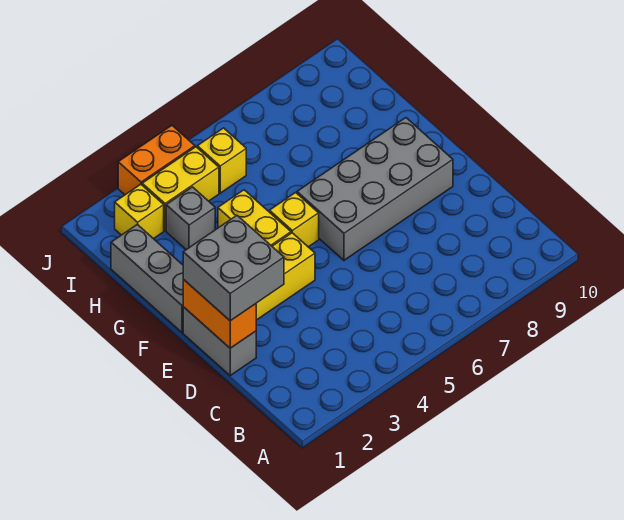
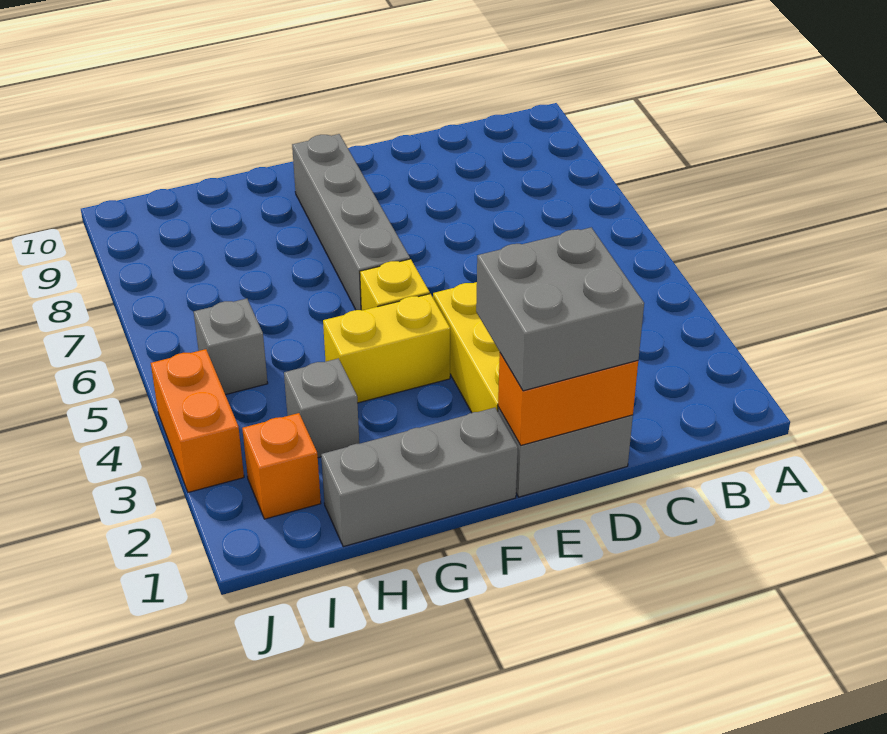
grey brick E6:F9 level 1 -> grey brick F6:F9 level 1
yellow brick I2 level 1 -> orange brick I2 level 1
yellow brick I3:I4 level 1 -> none
yellow brick I5 level 1 -> grey brick I5 level 1

